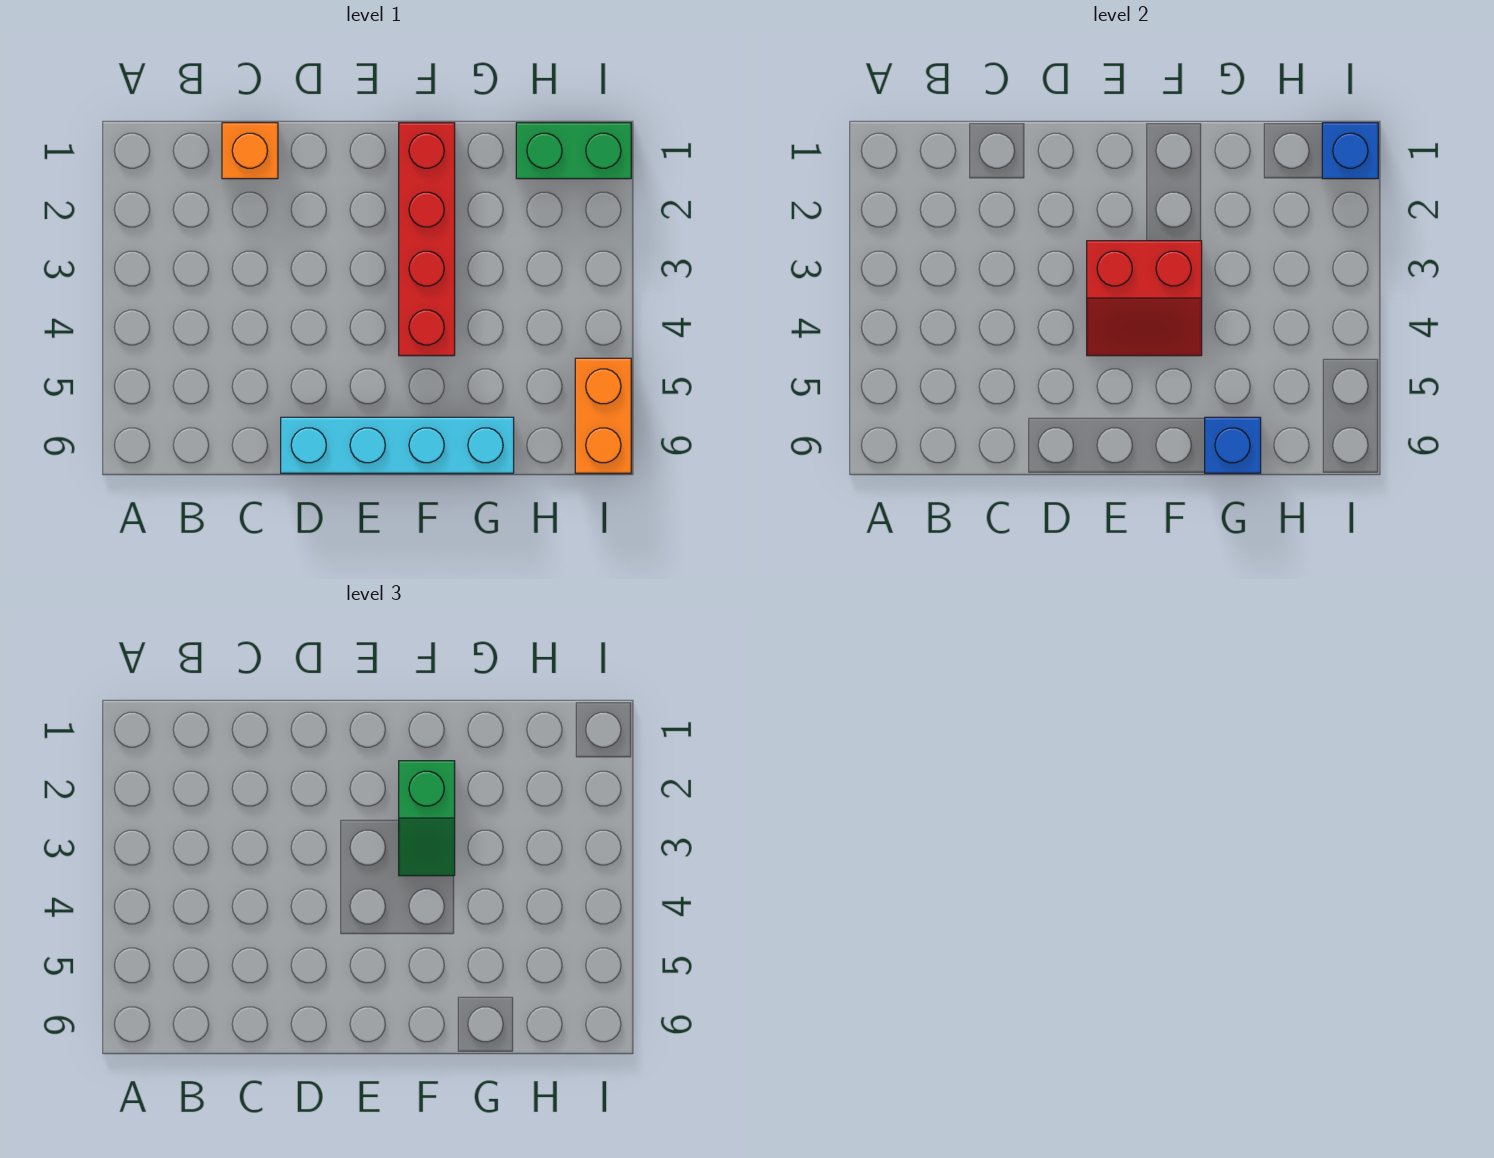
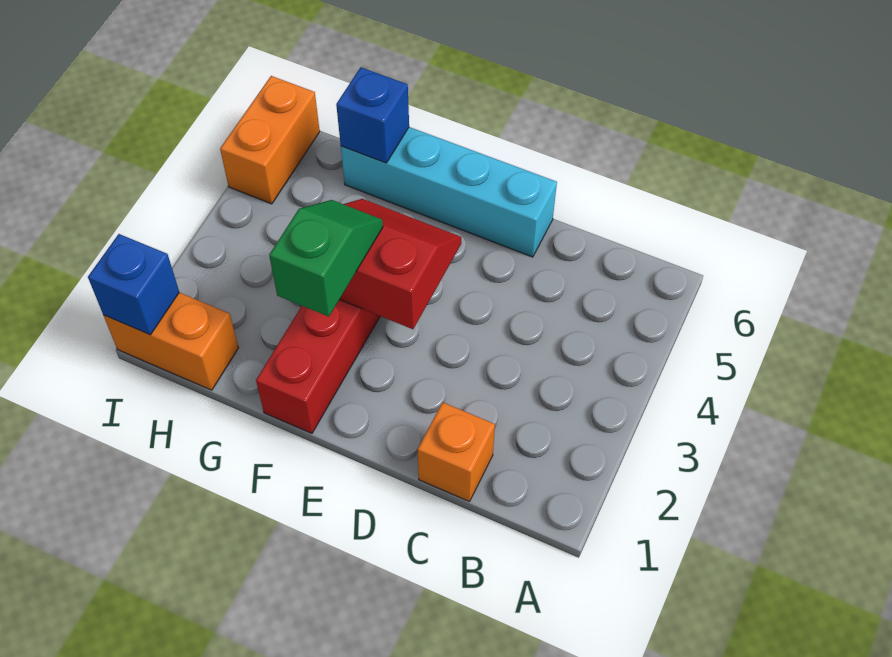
green brick H1:I1 level 1 -> orange brick H1:I1 level 1

